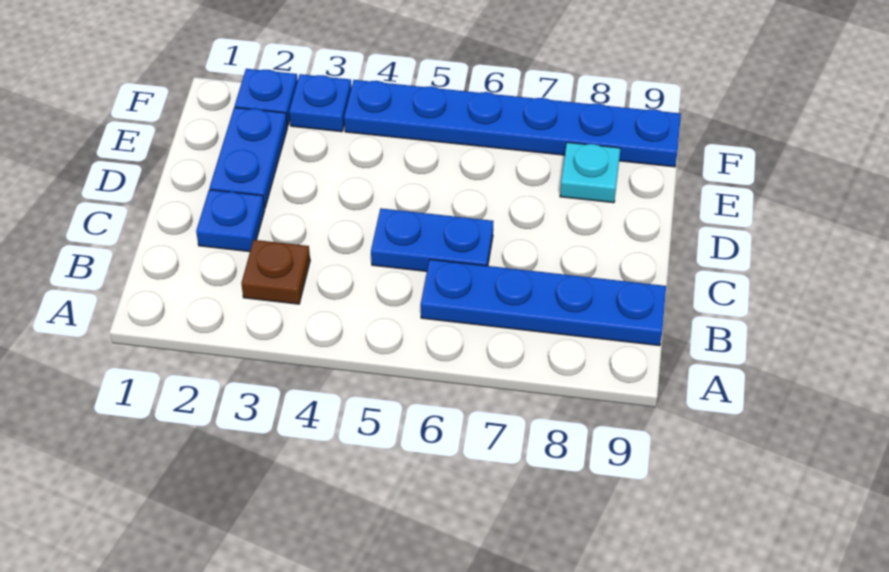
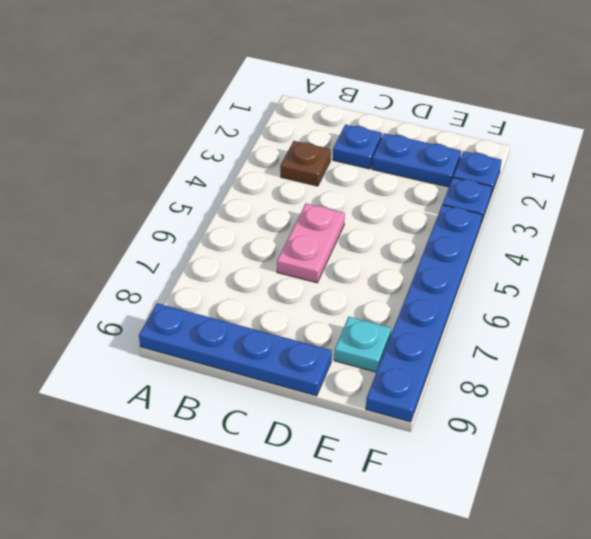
blue plate B6:B9 level 1 -> blue plate A9:D9 level 1
blue plate C5:C6 level 1 -> pink plate C5:C6 level 1

